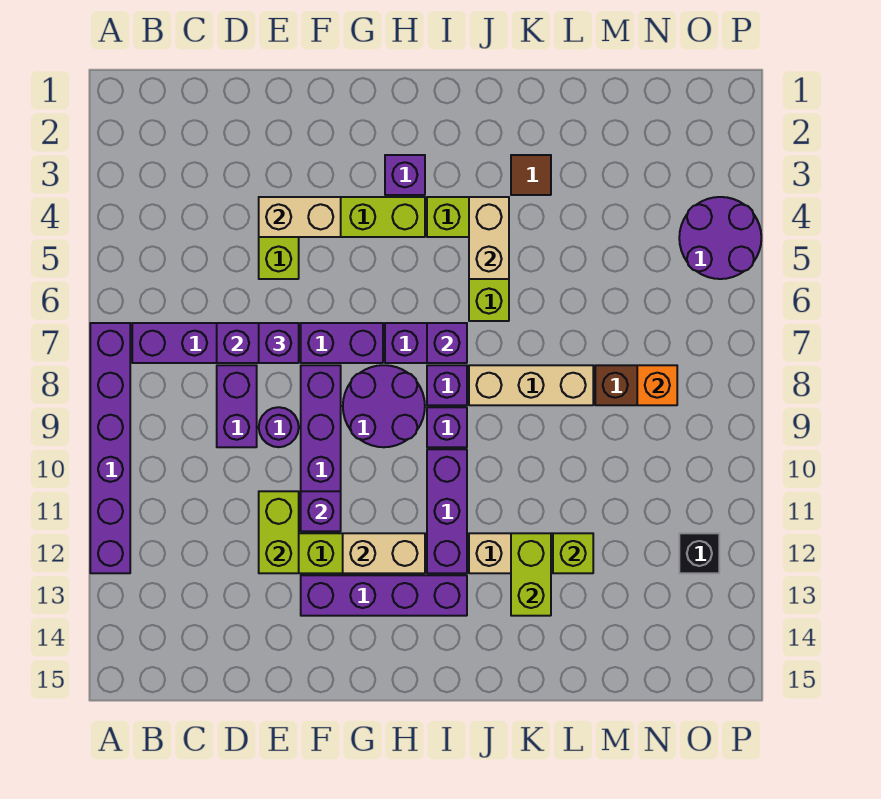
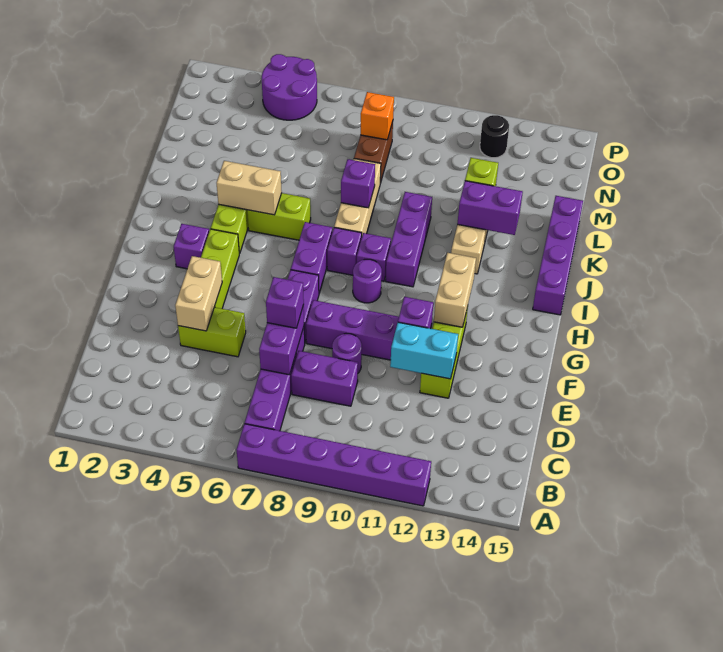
lime brick E11:E12 level 2 -> cyan brick E11:E12 level 2
purple brick F13:I13 level 1 -> purple brick I15:L15 level 1
purple round brick G8:H9 level 1 -> purple round brick H9 level 1
purple brick I7 level 2 -> purple brick K8 level 2
purple brick I10:I12 level 1 -> purple brick I10:K10 level 1
brown tile K3 level 1 -> none
lime brick K12:K13 level 2 -> purple brick K12:K13 level 2
black brick O12 level 1 -> black round brick O12 level 1

